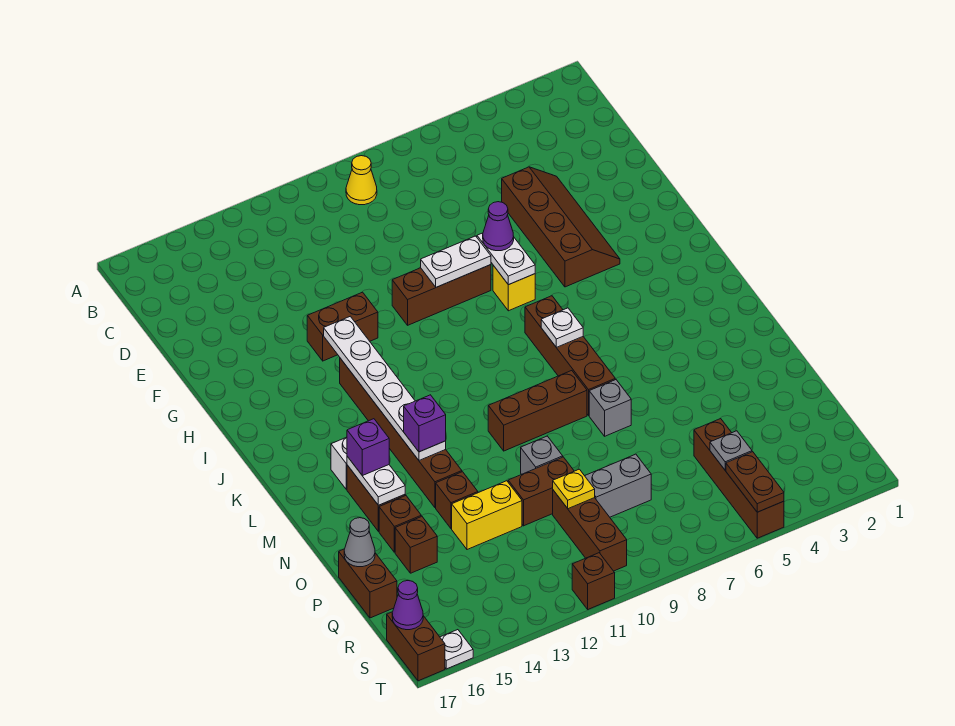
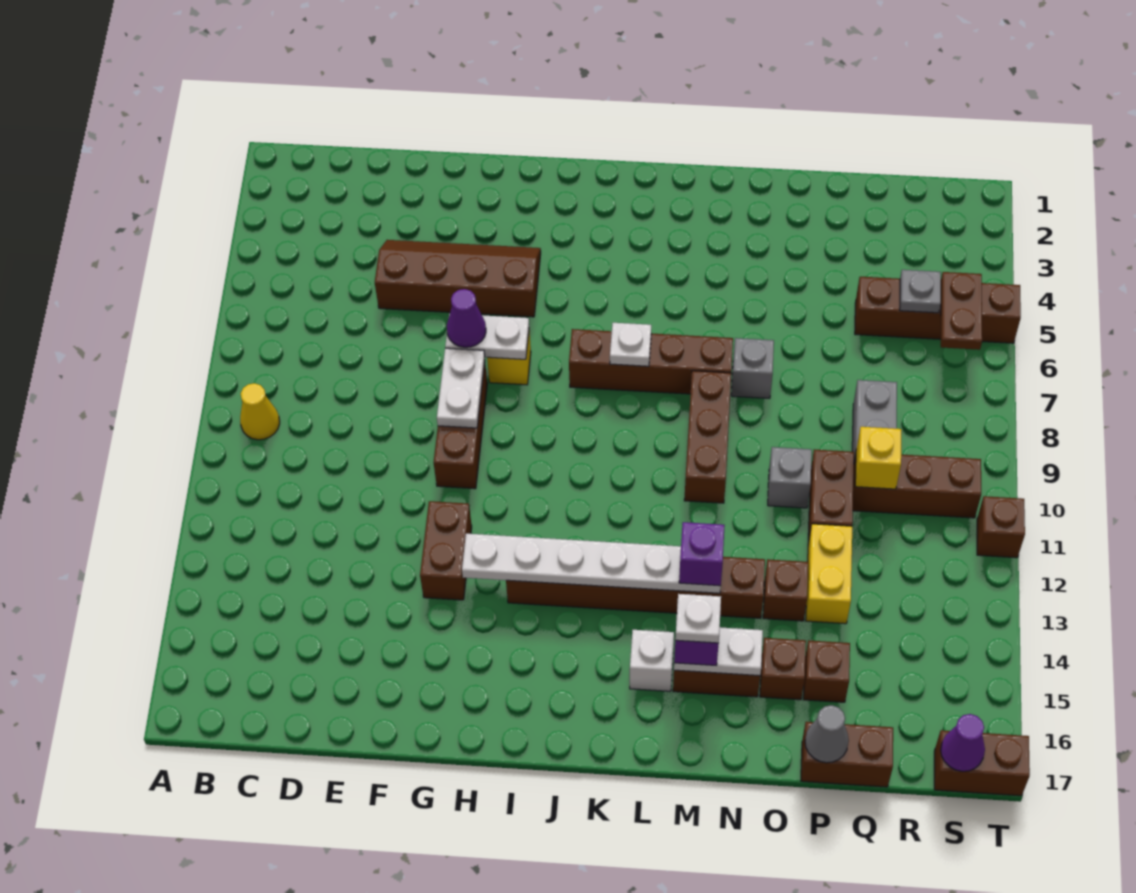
yellow plate Q10 level 2 -> yellow brick Q10 level 2
brown plate S5:T5 level 2 -> brown plate S5:S6 level 2
white plate T16 level 1 -> white plate M15 level 4

